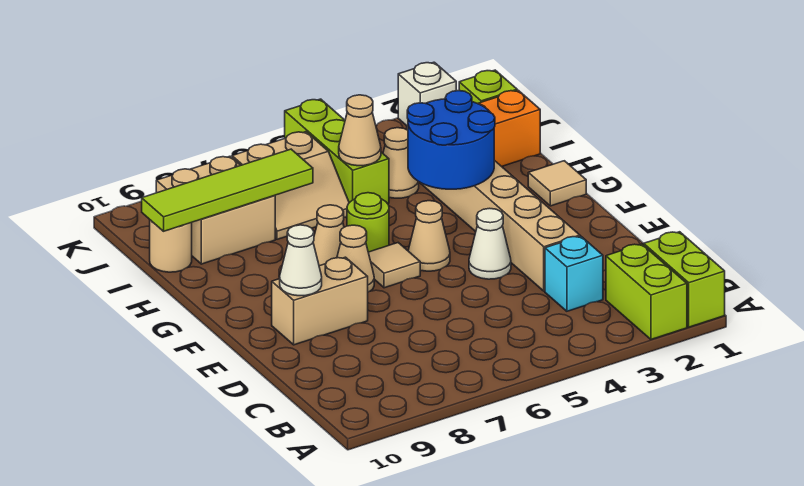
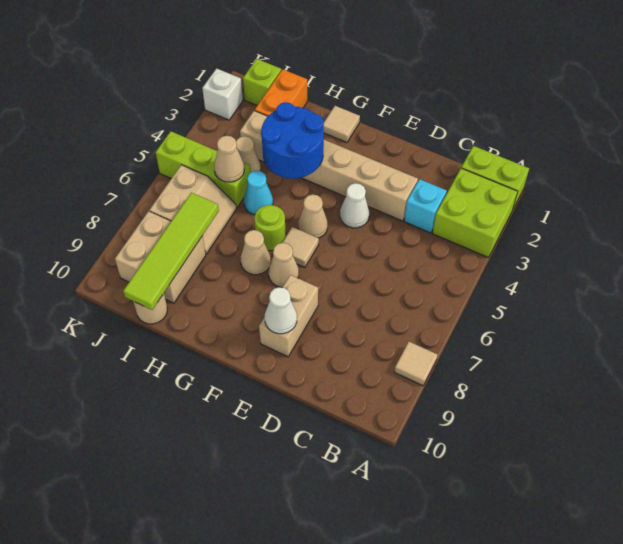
lime brick A2:B2 level 1 -> lime brick A2:B3 level 1
none -> tan tile A8 level 1
none -> cyan cone H5 level 1

